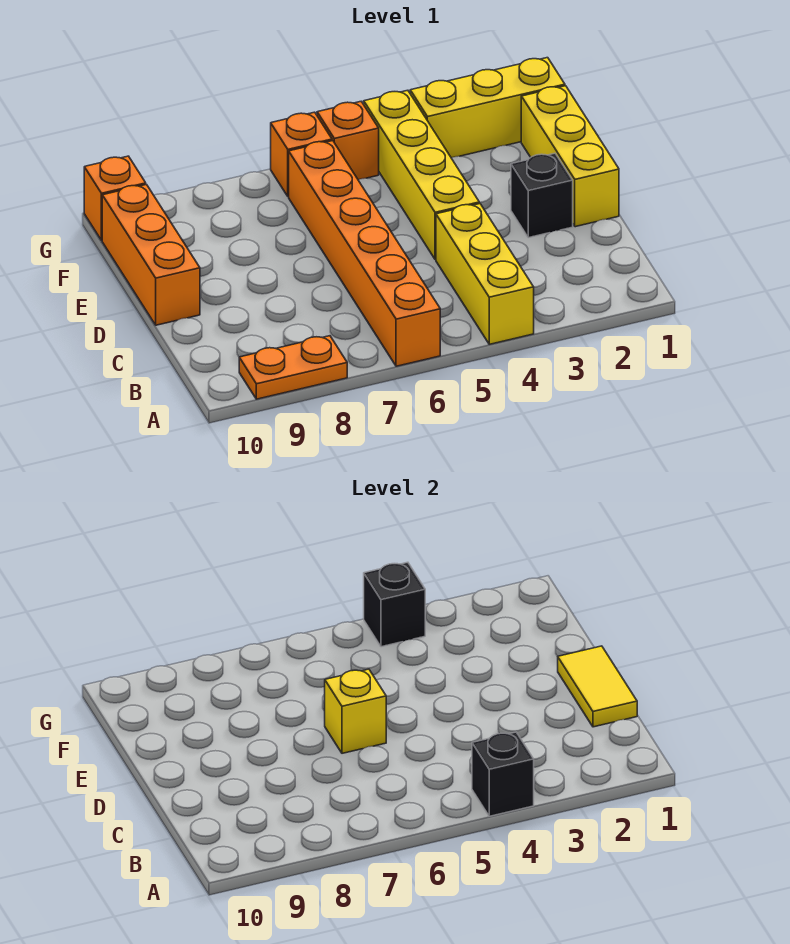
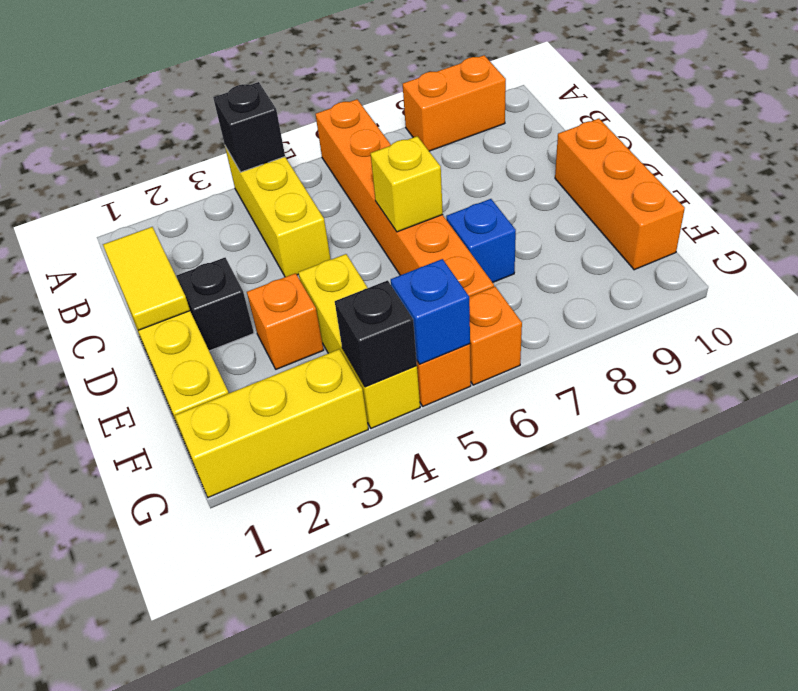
orange plate A8:A9 level 1 -> orange brick A8:A9 level 1
yellow brick D4:G4 level 1 -> yellow brick E4:G4 level 1
none -> blue brick E7 level 1
none -> blue brick G5 level 2
orange brick G10 level 1 -> orange brick E3 level 1

